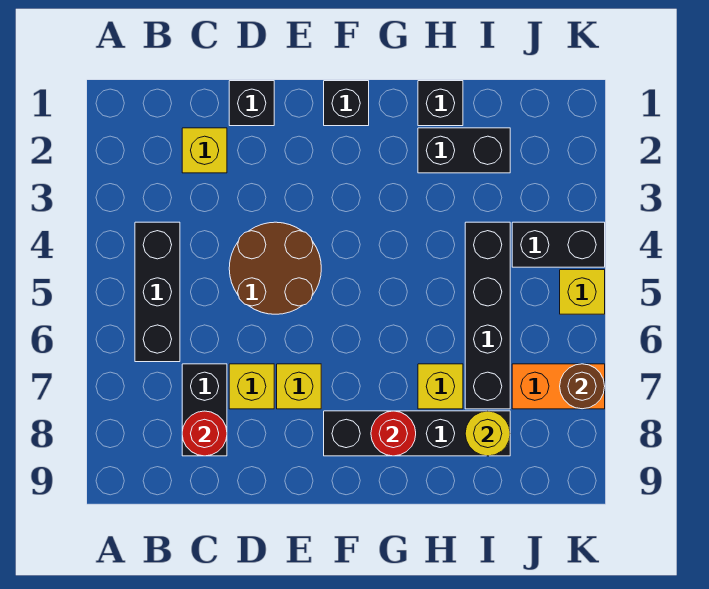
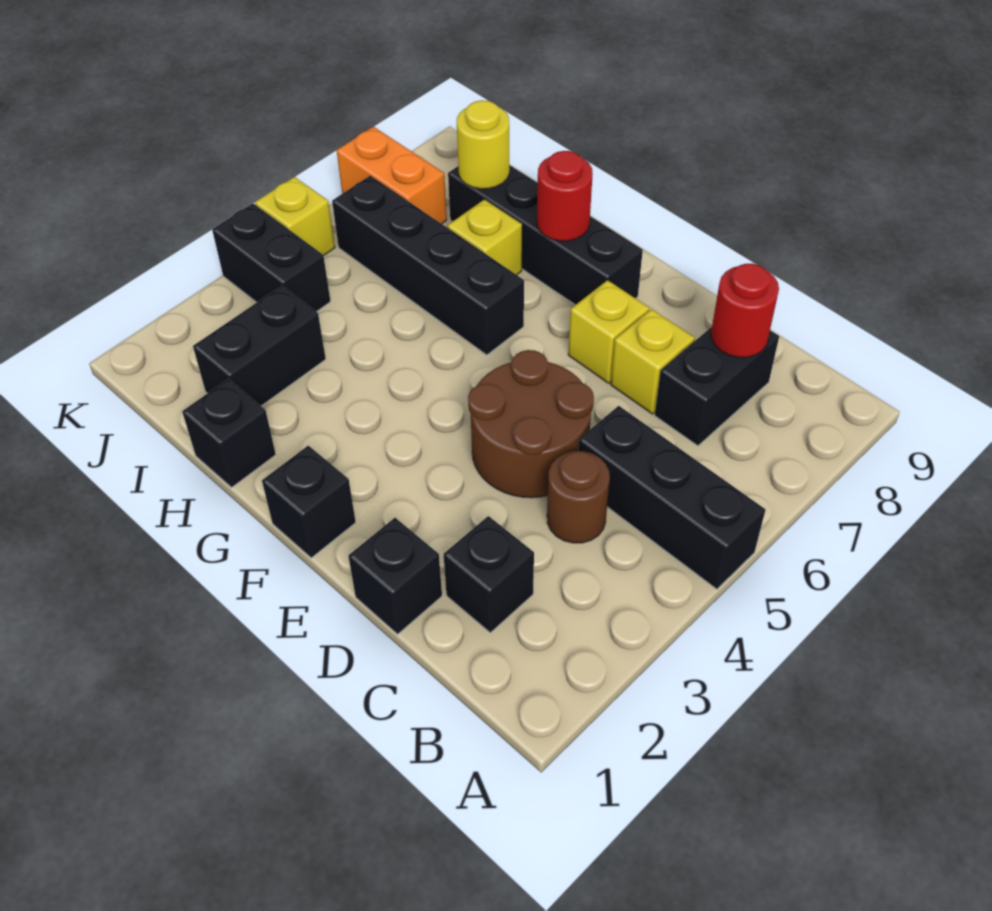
black brick B4:B6 level 1 -> black brick A5:C5 level 1
yellow brick C2 level 1 -> black brick C2 level 1
black brick H2:I2 level 1 -> black brick I2:I3 level 1
black brick I4:I7 level 1 -> black brick G6:J6 level 1
brown round brick K7 level 2 -> brown round brick C4 level 1

